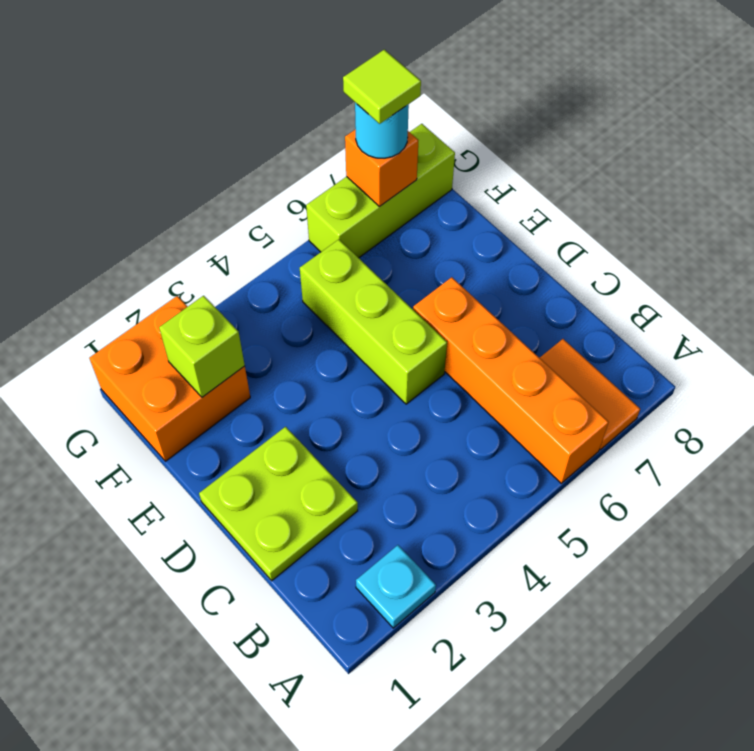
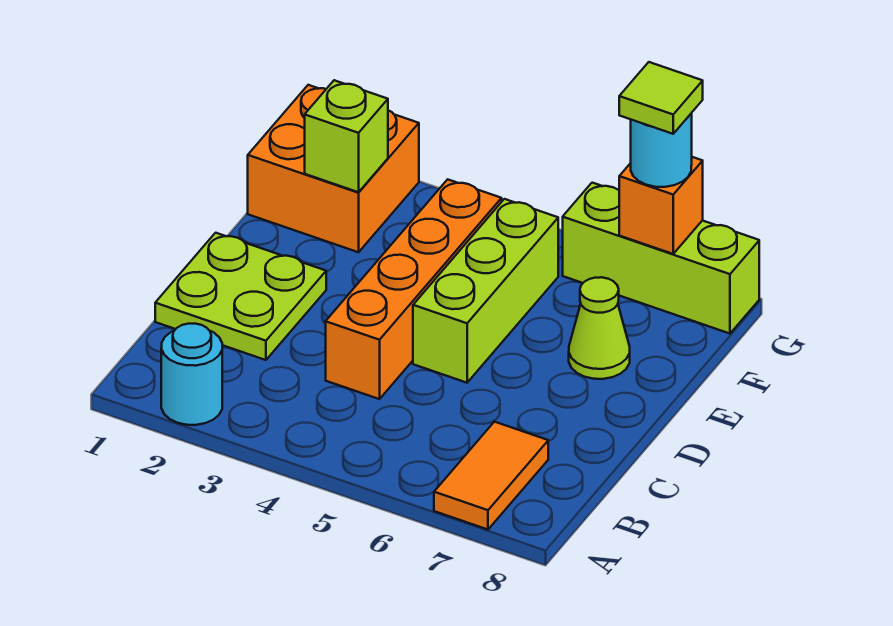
cyan plate A2 level 1 -> cyan round brick A2 level 1
orange brick A6:D6 level 1 -> orange brick C4:F4 level 1
none -> lime cone E7 level 1

